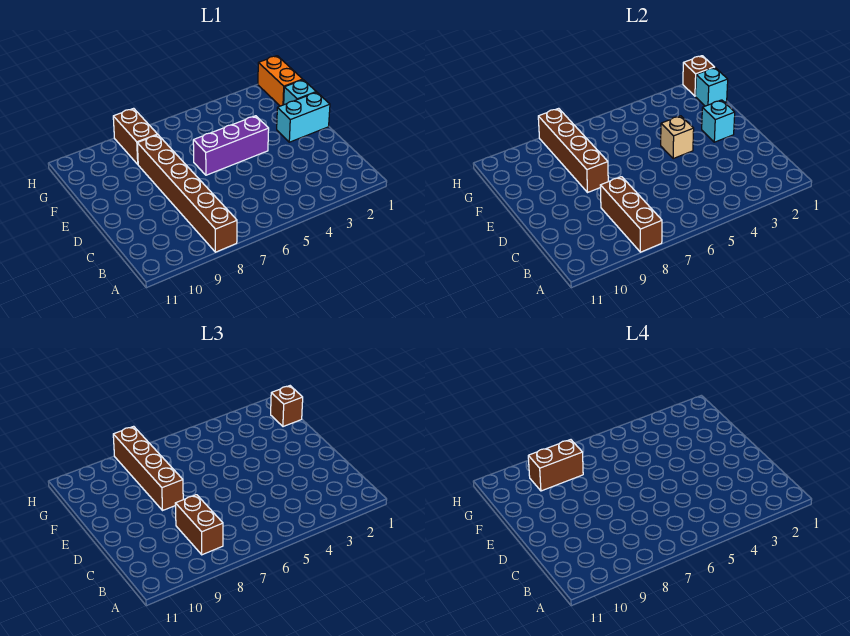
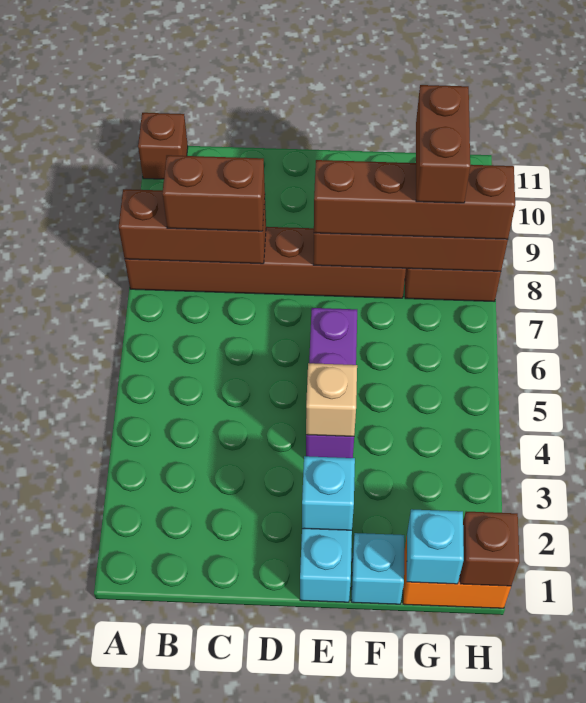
brown brick G1 level 3 -> brown brick A11 level 1

